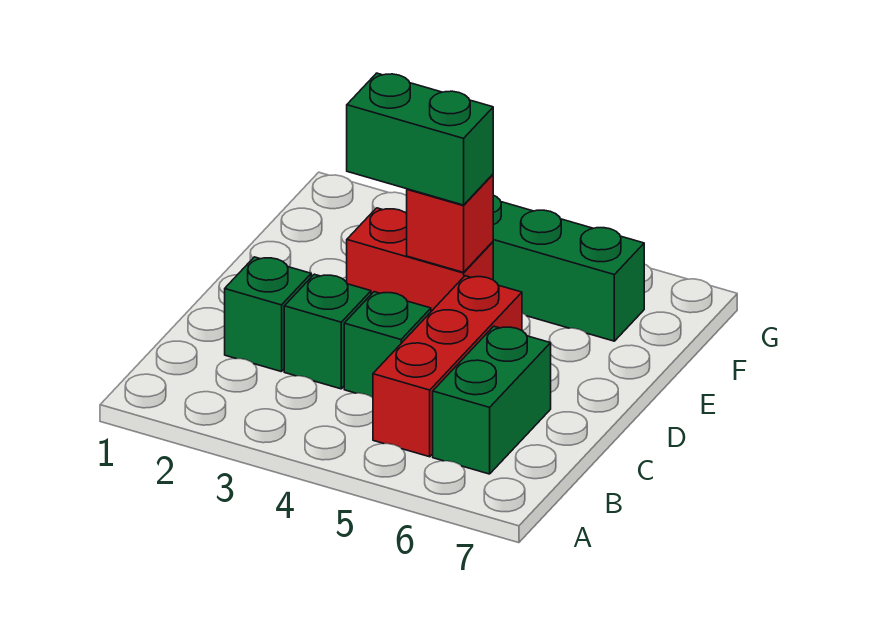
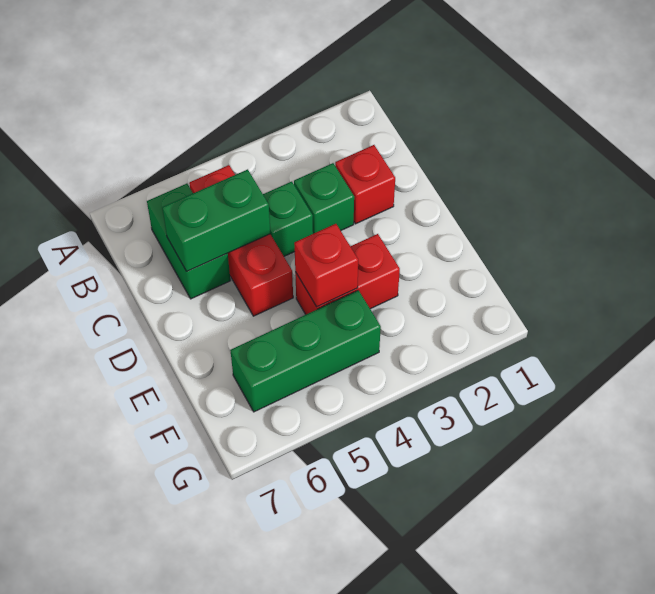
green brick C2 level 1 -> red brick C2 level 1
green brick E3:E4 level 3 -> green brick C5:C6 level 2

